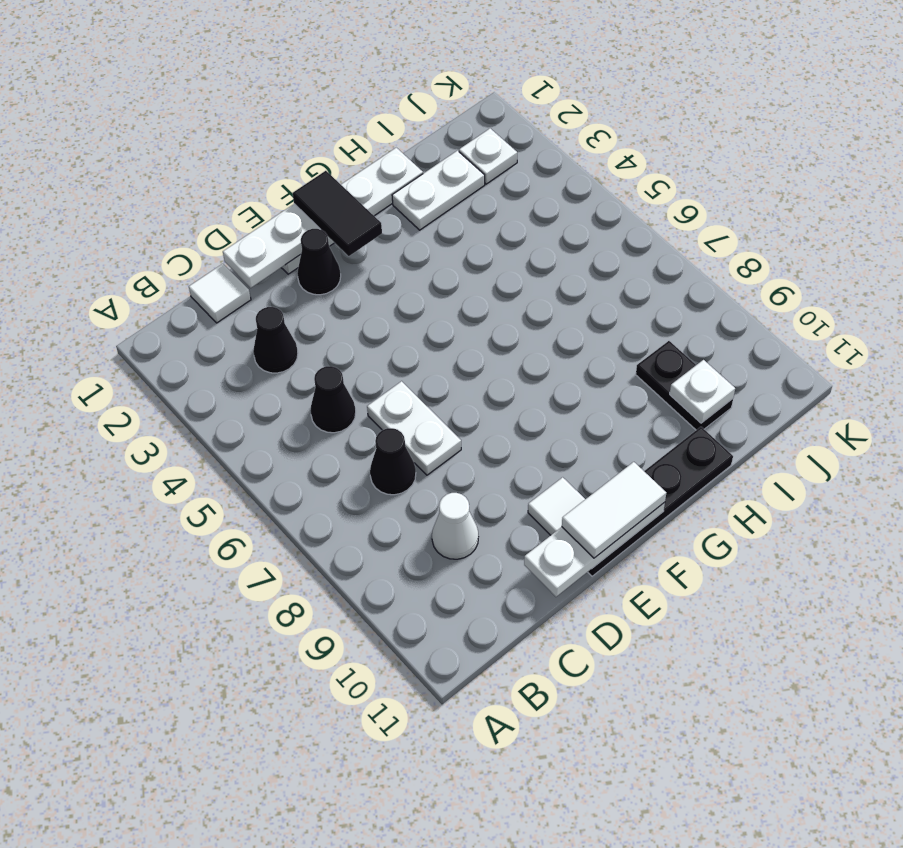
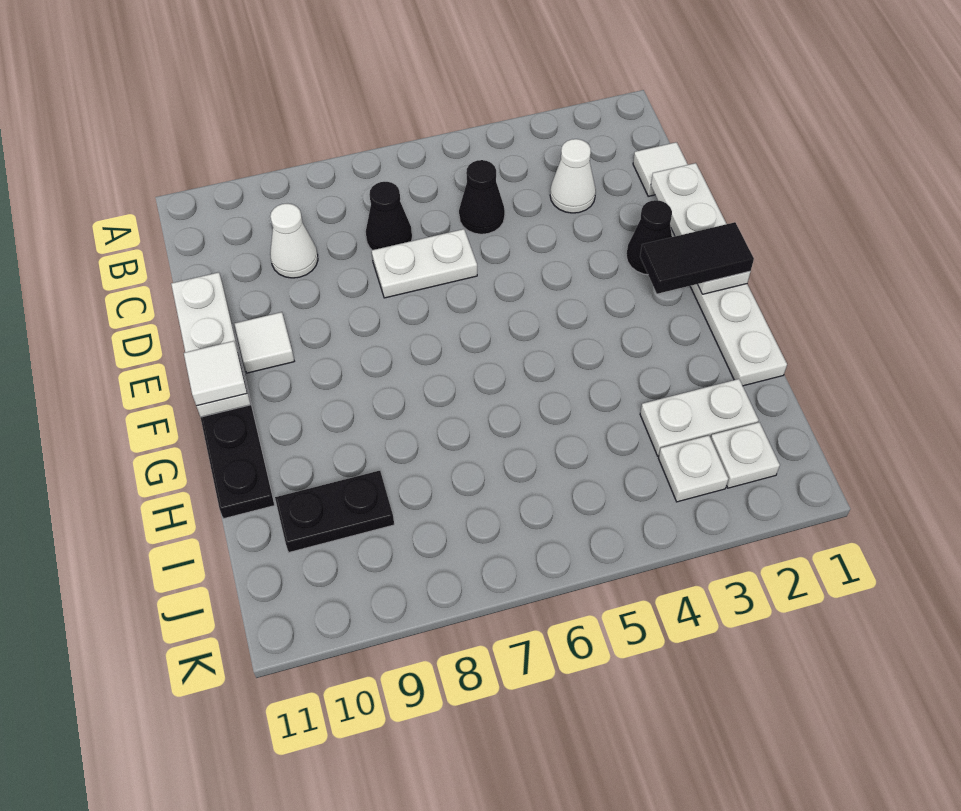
black cone C3 level 1 -> white cone C3 level 1
white tile E11:F11 level 3 -> white tile F11 level 3
white plate H2:I2 level 1 -> white plate I2:I3 level 1
white plate I10 level 2 -> white plate J3 level 1

